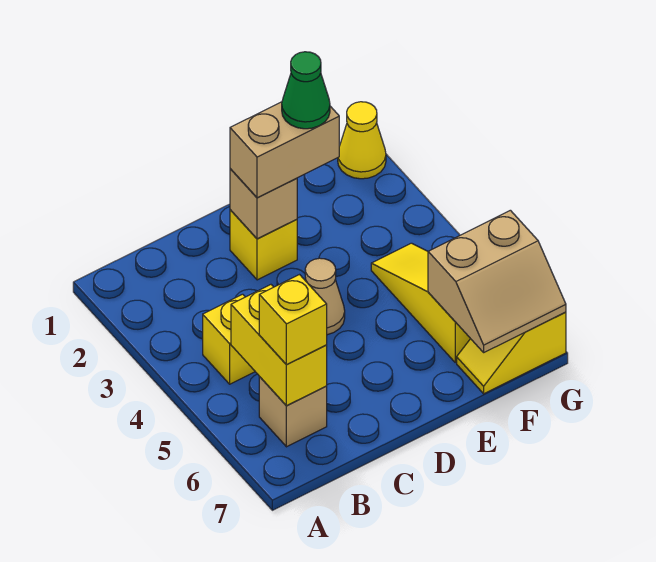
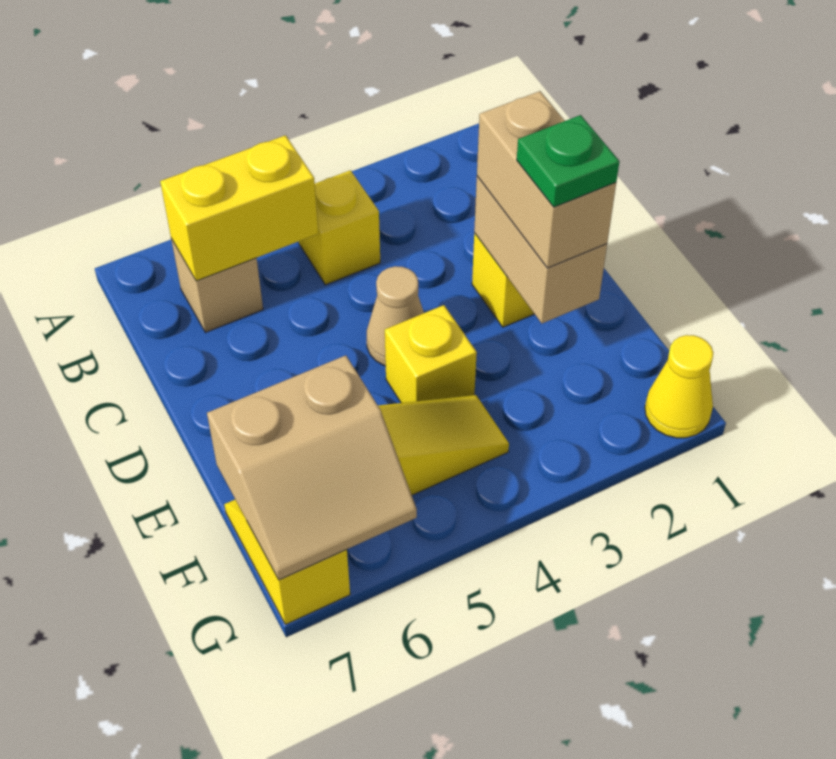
yellow brick B6 level 3 -> yellow brick E4 level 1
tan brick D2 level 2 -> tan brick D2:E2 level 2
green cone E2 level 4 -> green plate E2 level 4
tan slope F6:G7 level 2 top 6 -> tan slope F6:G7 level 2 top F

